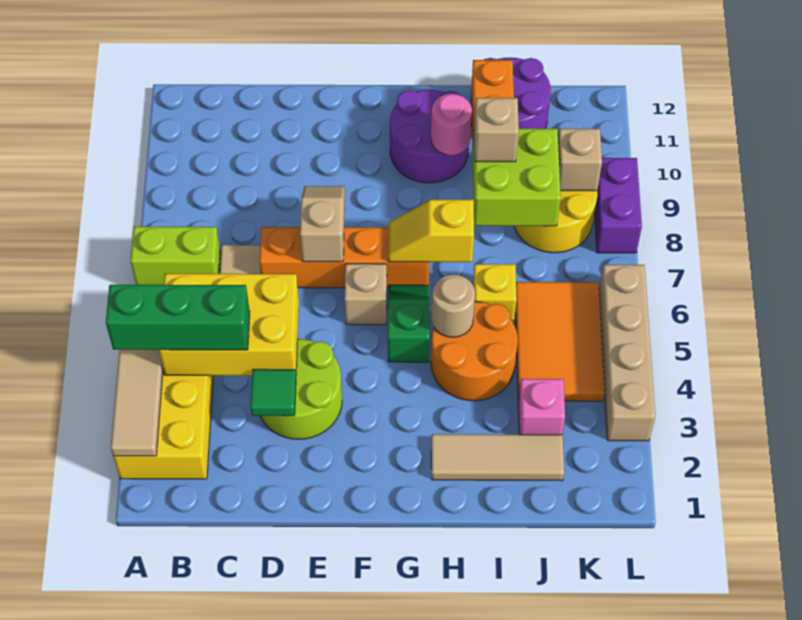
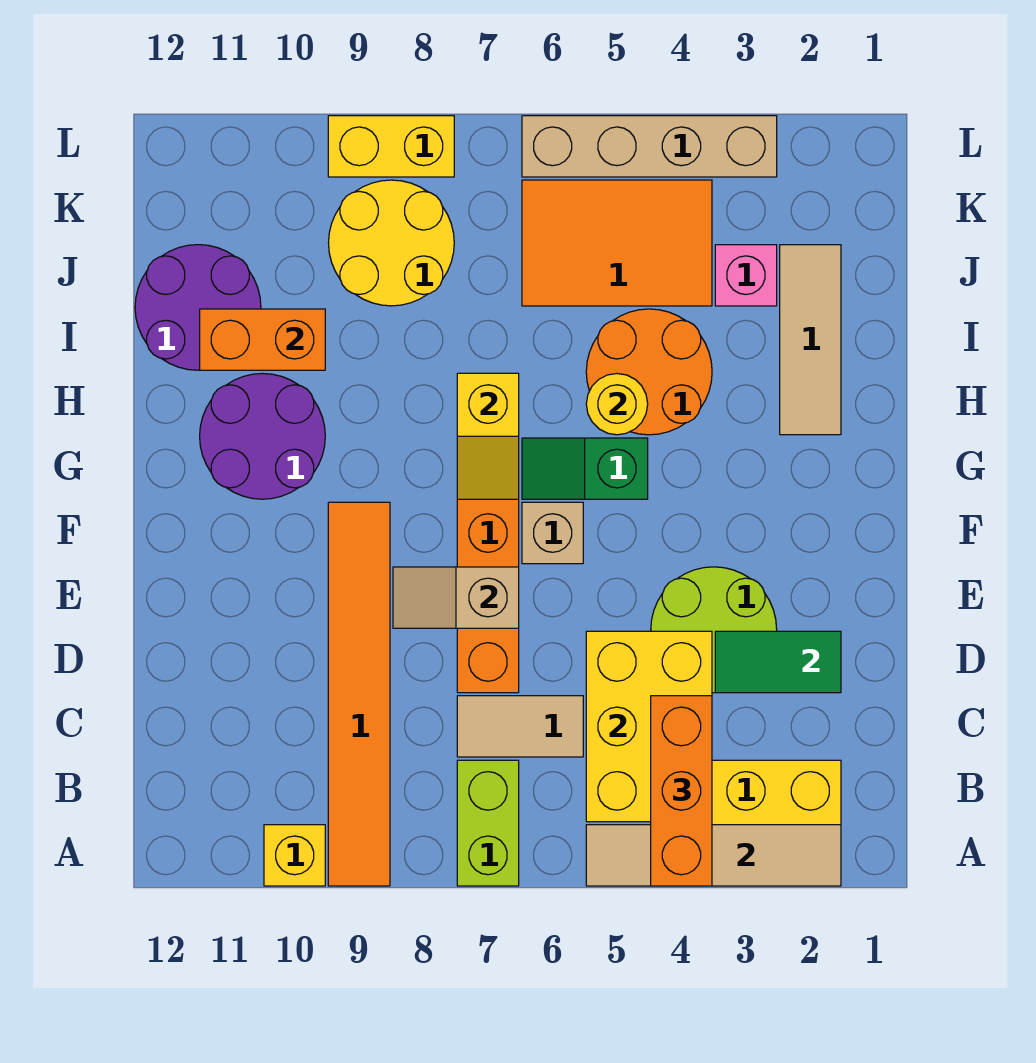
green brick A4:C4 level 3 -> orange brick A4:C4 level 3
none -> orange tile A9:F9 level 1
green tile D3 level 2 -> green tile D2:D3 level 2
tan round brick H5 level 2 -> yellow round brick H5 level 2
pink round brick H10 level 2 -> none
yellow brick I6 level 1 -> yellow brick A10 level 1
lime brick I8:J9 level 2 -> none
tan brick I9 level 3 -> none
tan brick K9 level 2 -> none
purple brick L8:L9 level 1 -> yellow brick L8:L9 level 1

